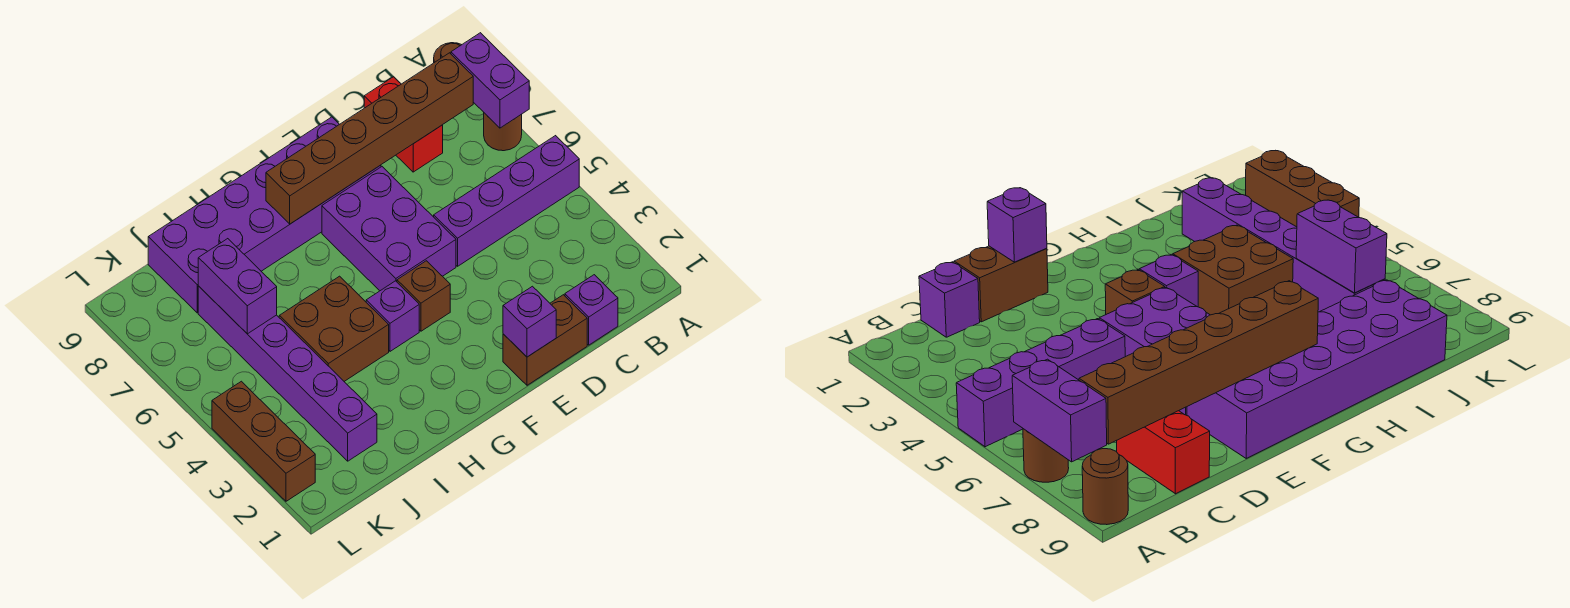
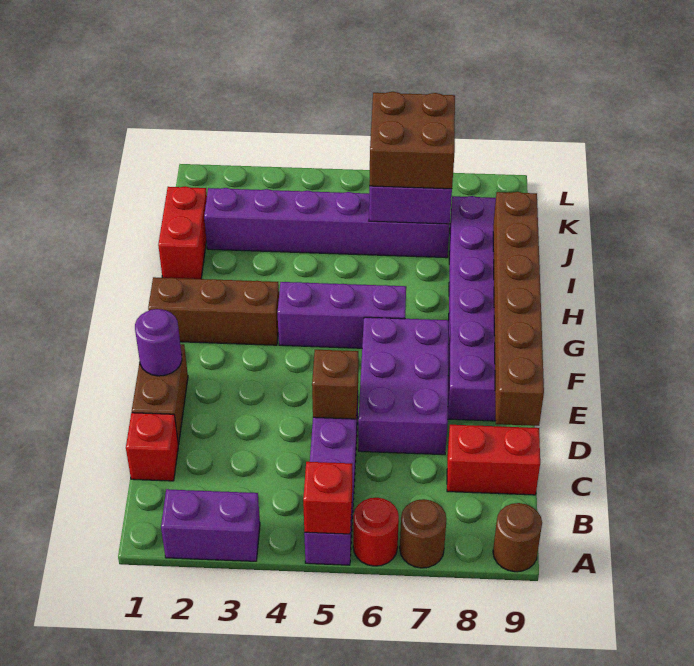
none -> red brick A5 level 2
none -> red round brick A6 level 1
purple brick A7:A8 level 2 -> purple brick A2:A3 level 1
brown brick B8:G8 level 2 -> brown brick D9:I9 level 2
purple brick C1 level 1 -> red brick C1 level 1
purple brick E1 level 2 -> purple round brick E1 level 2
purple brick E5:F7 level 1 -> purple brick D6:F7 level 1
brown brick F4 level 1 -> brown brick D5 level 2
purple brick G4 level 1 -> purple brick G4:G6 level 1
brown brick H4:I5 level 1 -> brown brick J6:K7 level 3
none -> red brick I1:J1 level 1
brown brick L2:L4 level 1 -> brown brick G1:G3 level 1

